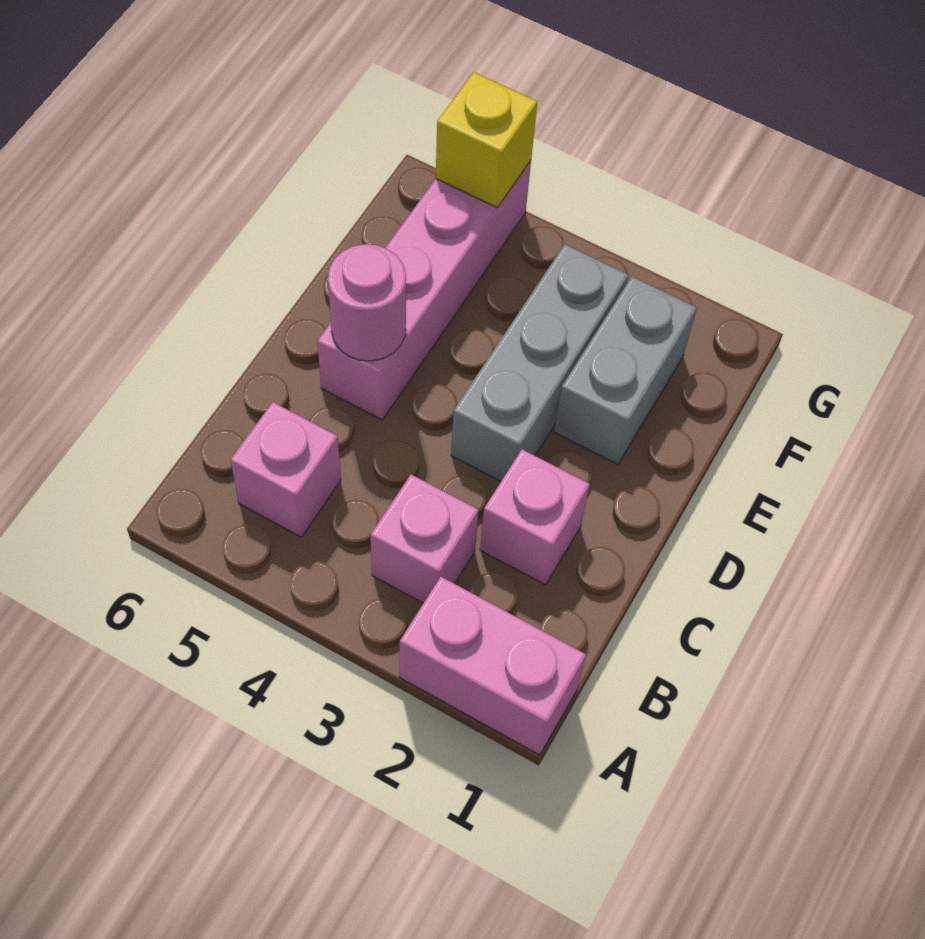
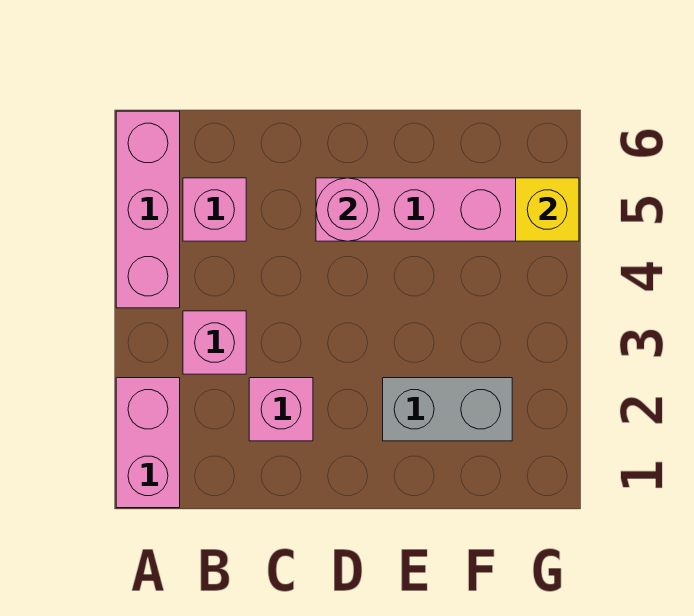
none -> pink brick A4:A6 level 1
grey brick D3:F3 level 1 -> none

